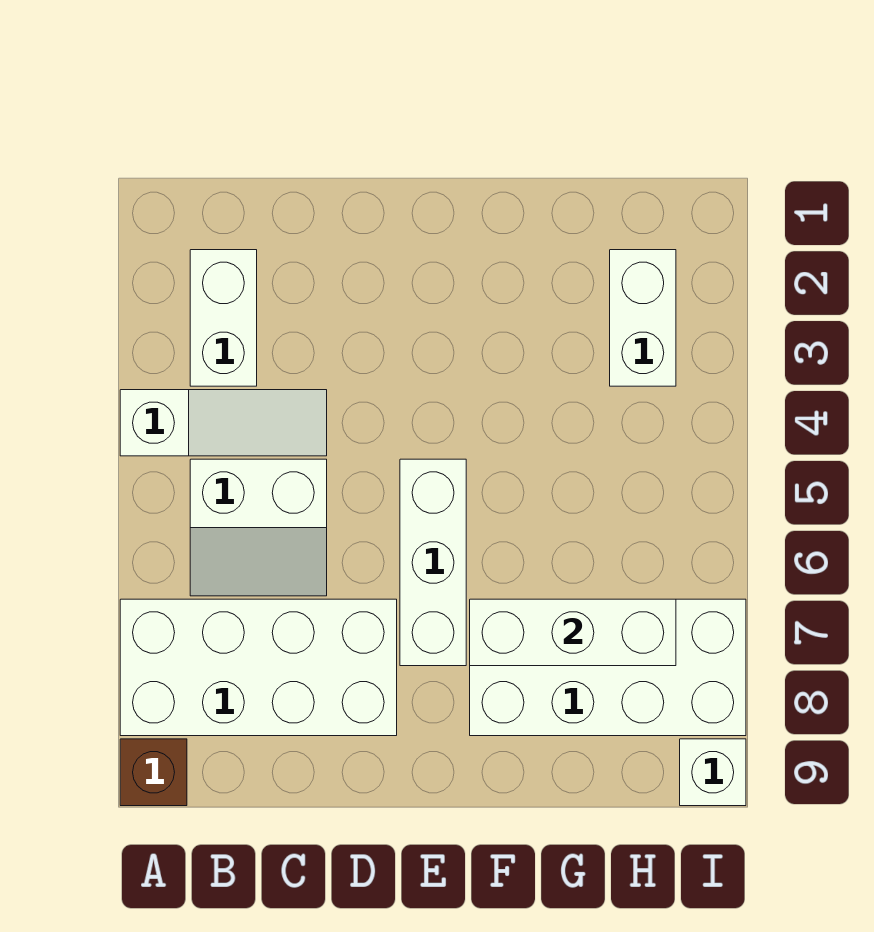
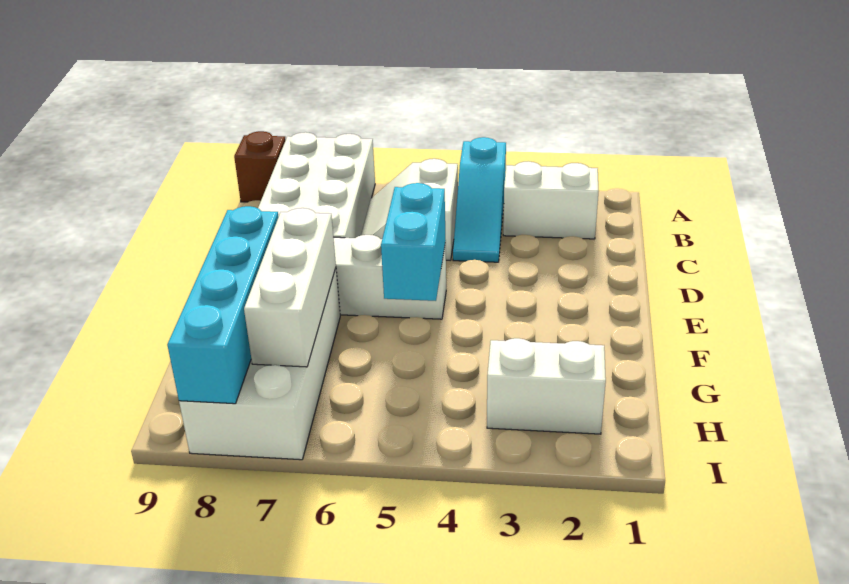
white slope A4:C4 level 1 top A -> cyan slope A4:C4 level 1 top A
none -> cyan brick E5:F5 level 2
none -> cyan brick F8:I8 level 2
white brick I9 level 1 -> none

